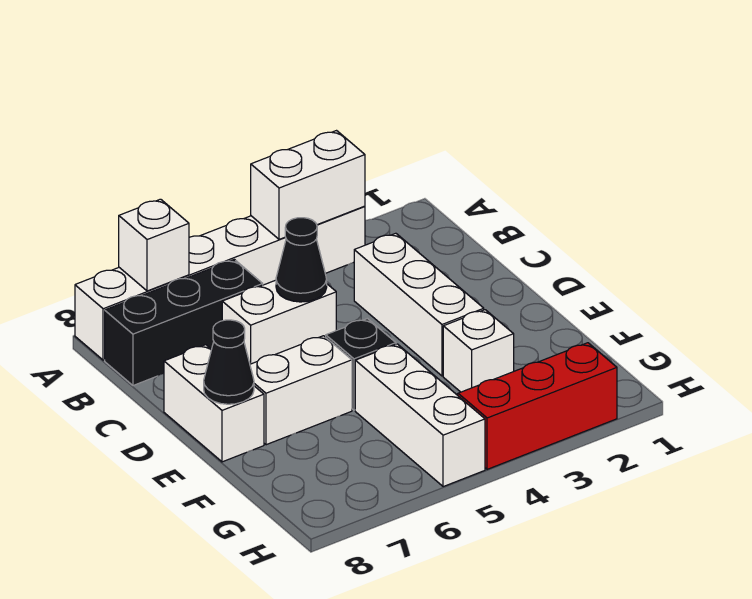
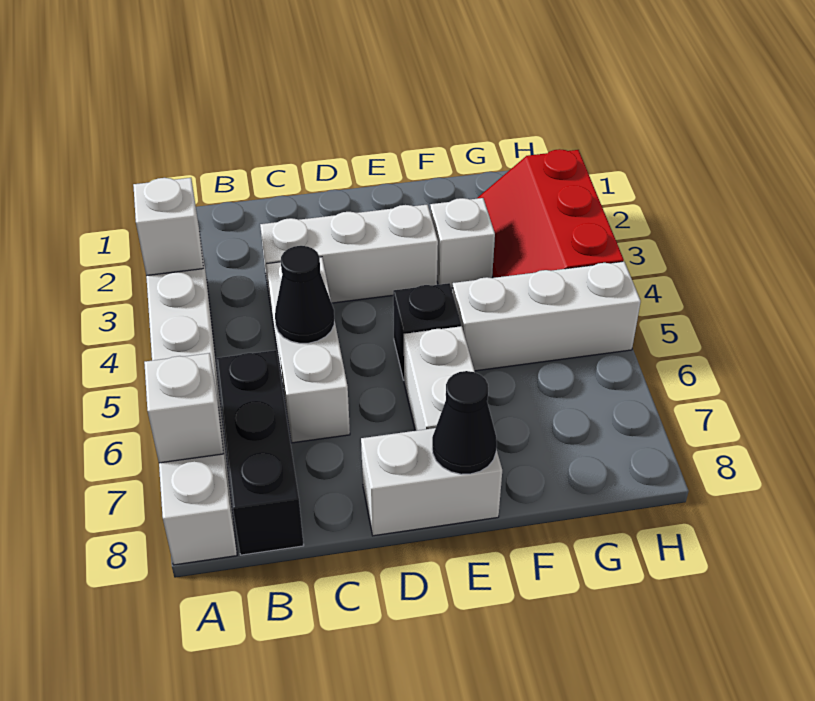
white brick A3:A4 level 2 -> white brick A3 level 2
white brick C5:C6 level 1 -> white brick C4:C6 level 1

